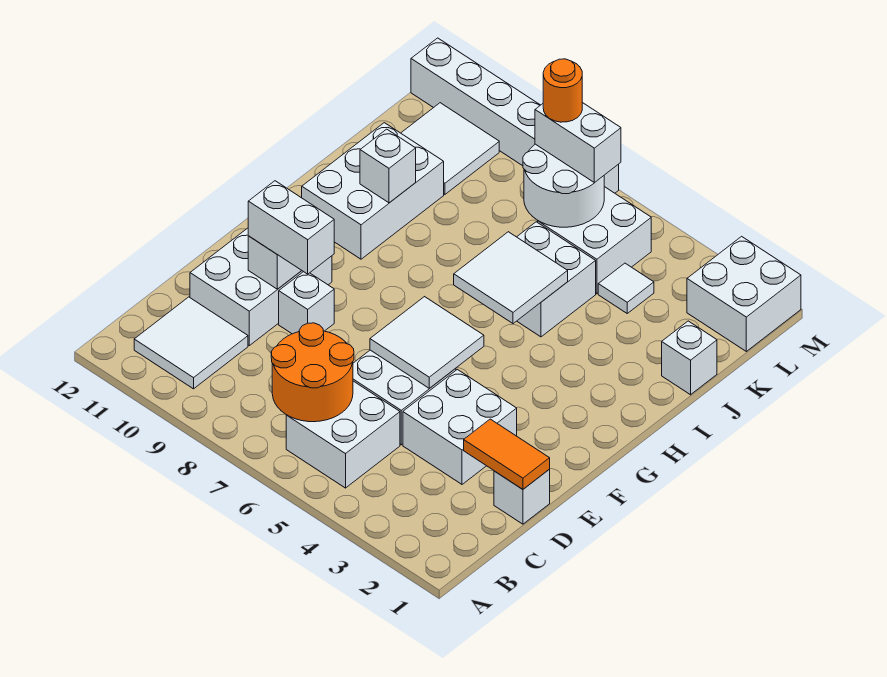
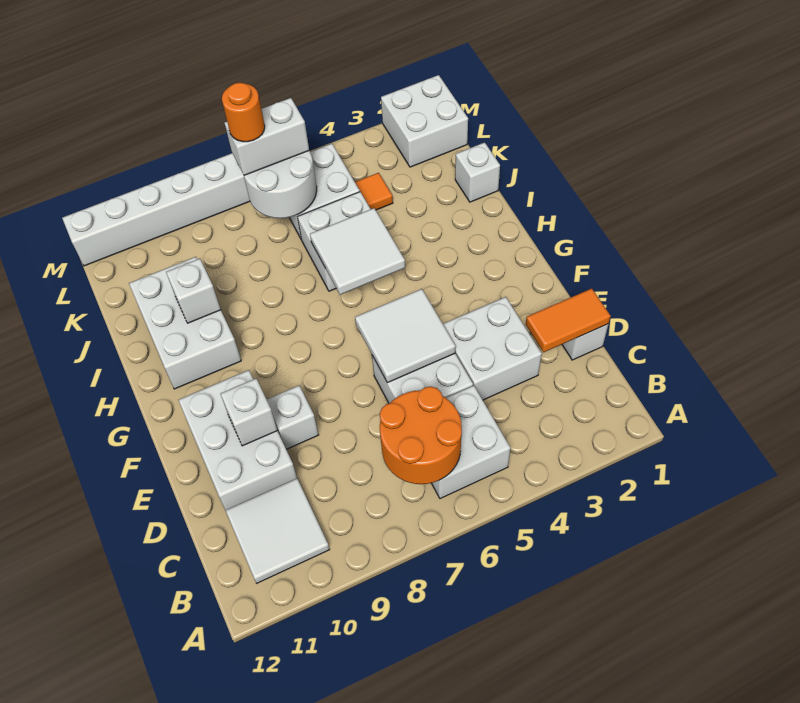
white brick E9:E10 level 3 -> none
white tile K4 level 1 -> orange tile K4 level 1
white tile K10:L11 level 1 -> none

